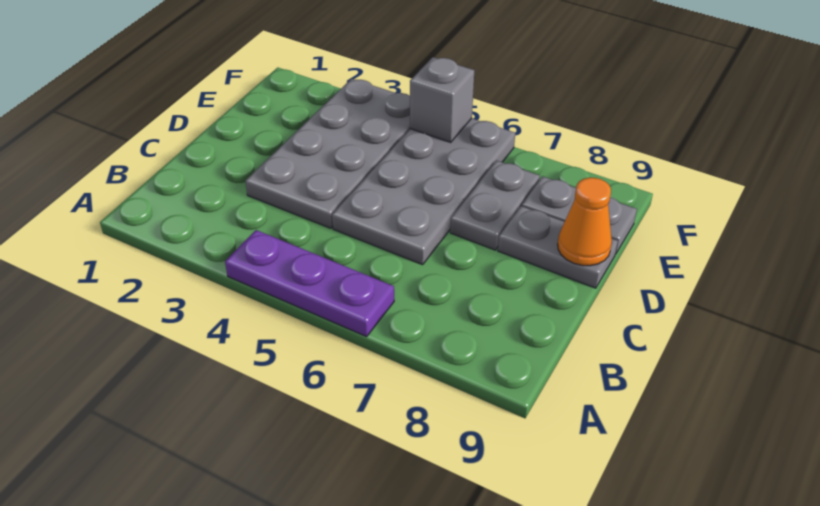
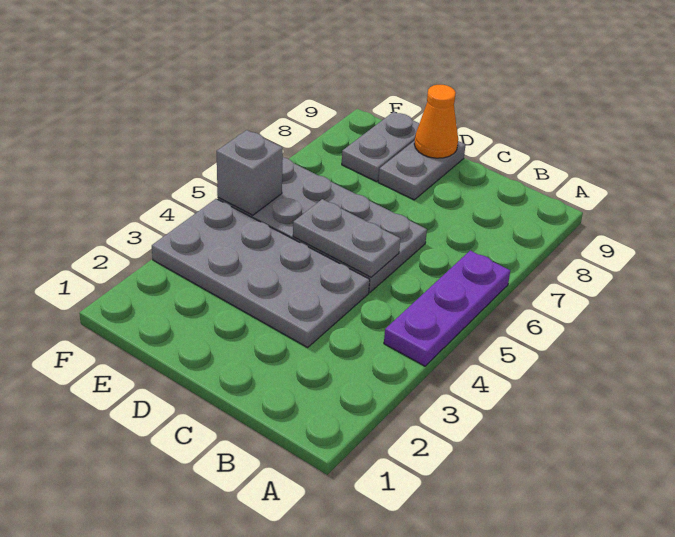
grey plate D7:E7 level 1 -> grey plate C5:D5 level 2

